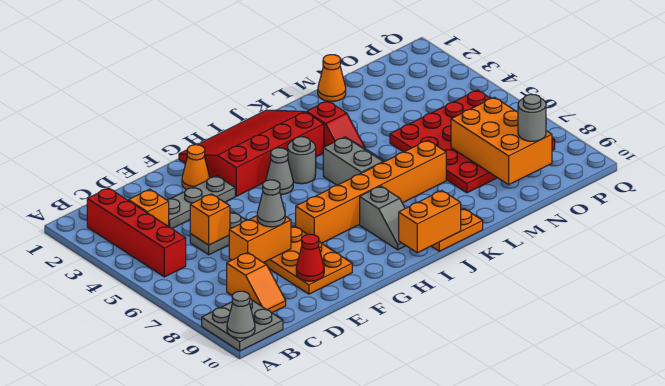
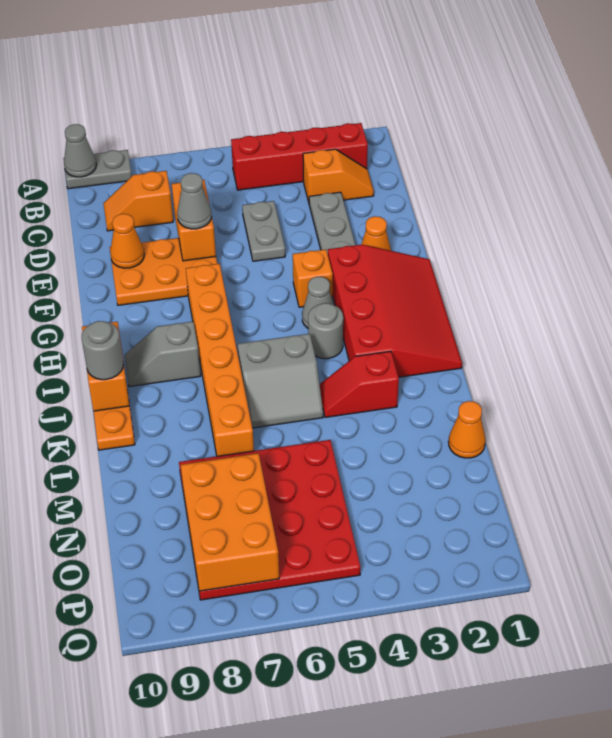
grey plate A9:B10 level 1 -> grey plate A9:A10 level 1
orange brick D5 level 2 -> orange brick G4 level 1
red cone E9 level 2 -> orange cone E9 level 2
orange brick N7:O9 level 2 -> orange brick N7:P8 level 2
grey round brick O9 level 3 -> grey round brick J10 level 3

